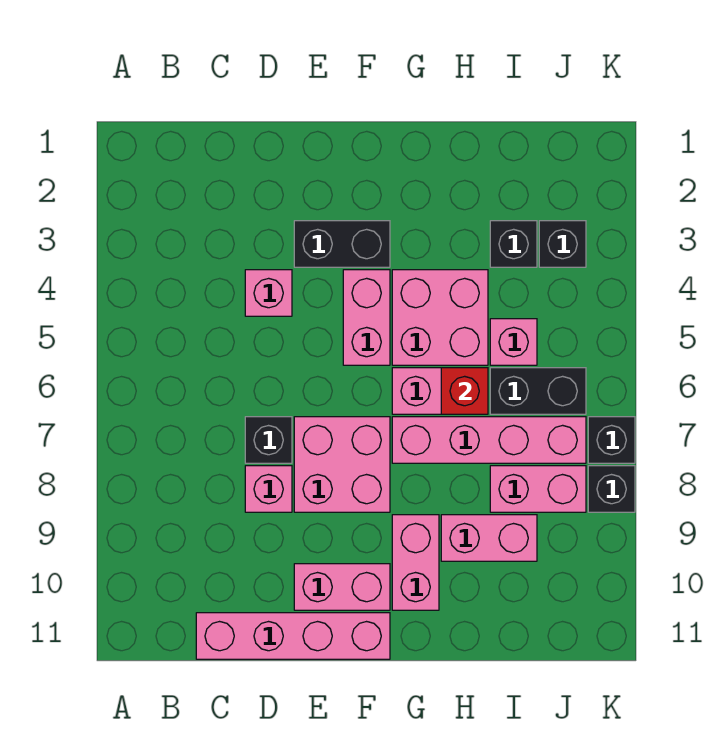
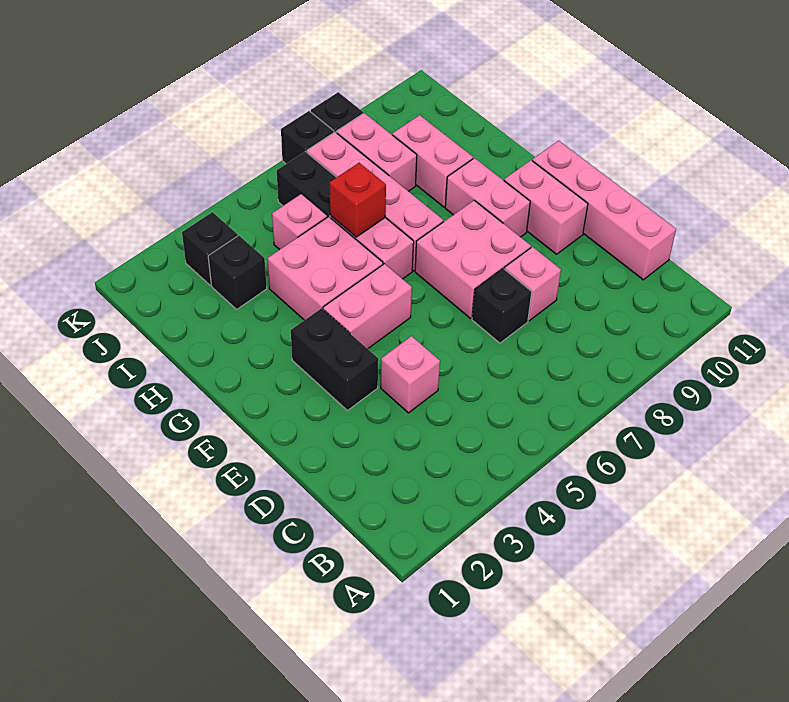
pink brick G9:G10 level 1 -> pink brick F9:G9 level 1

